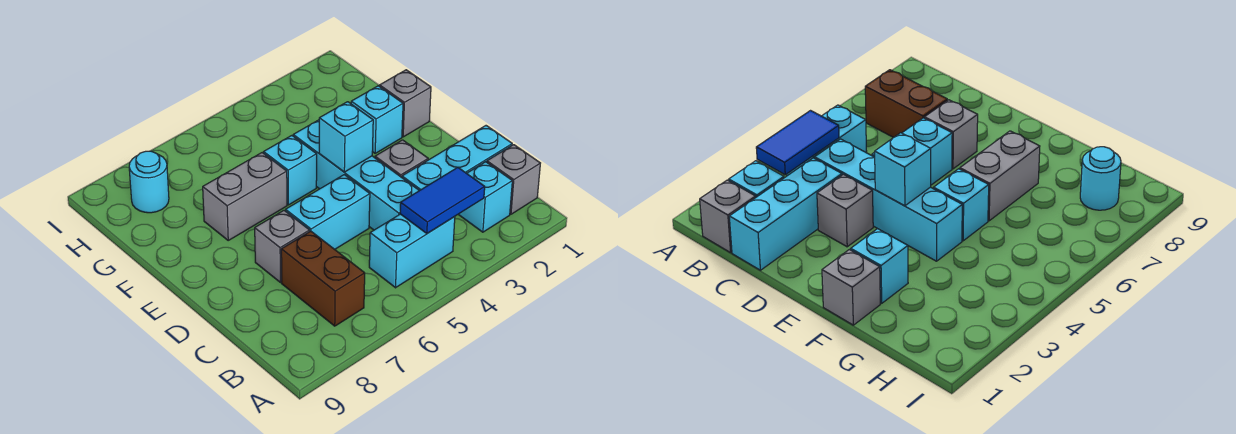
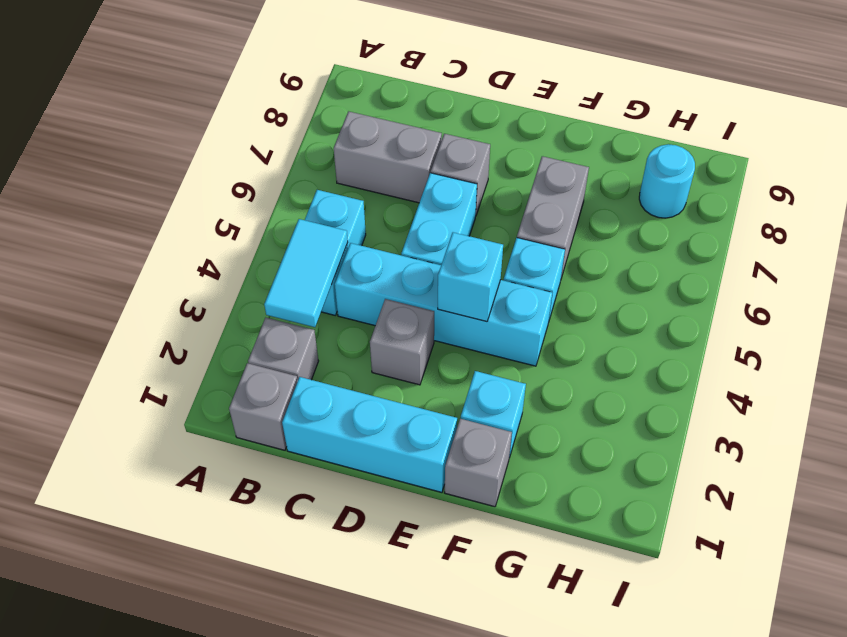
cyan brick B2 level 1 -> grey brick B2 level 1
blue tile B3:B4 level 2 -> cyan tile B3:B4 level 2
brown brick B7:C7 level 1 -> grey brick B7:C7 level 1
cyan brick C1:C3 level 1 -> cyan brick C1:E1 level 1

